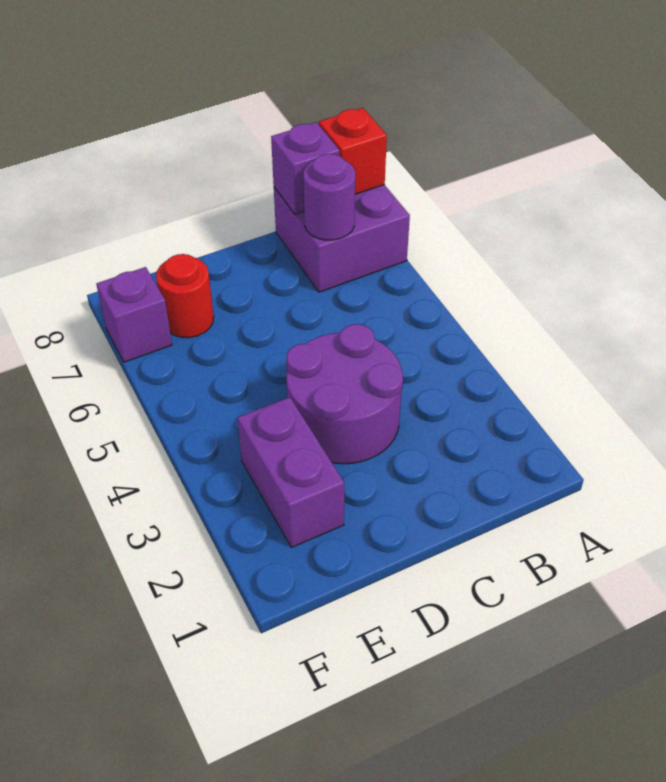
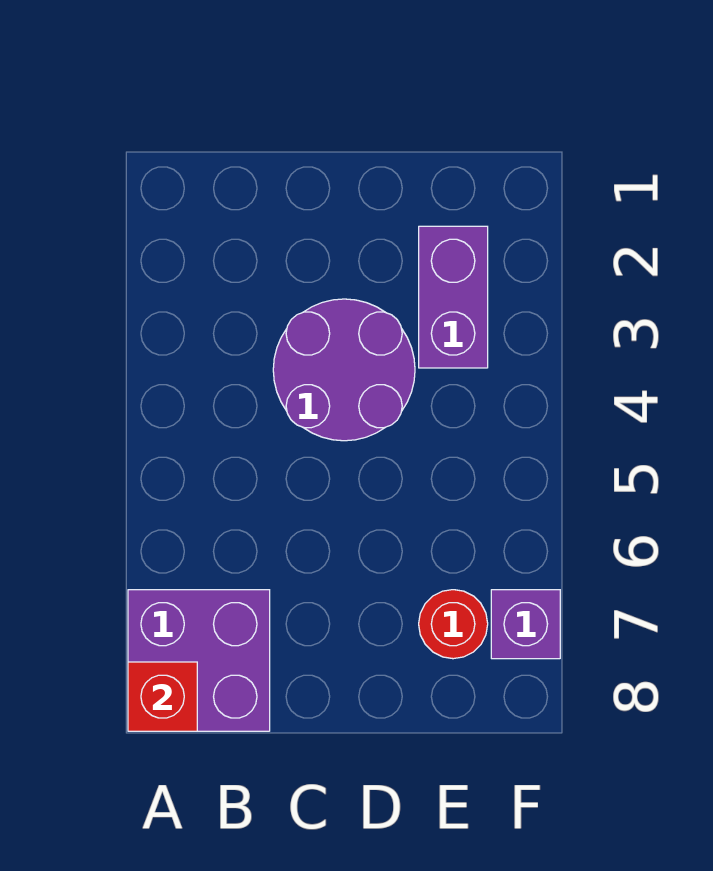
purple round brick B7 level 2 -> none
purple brick B8 level 2 -> none

